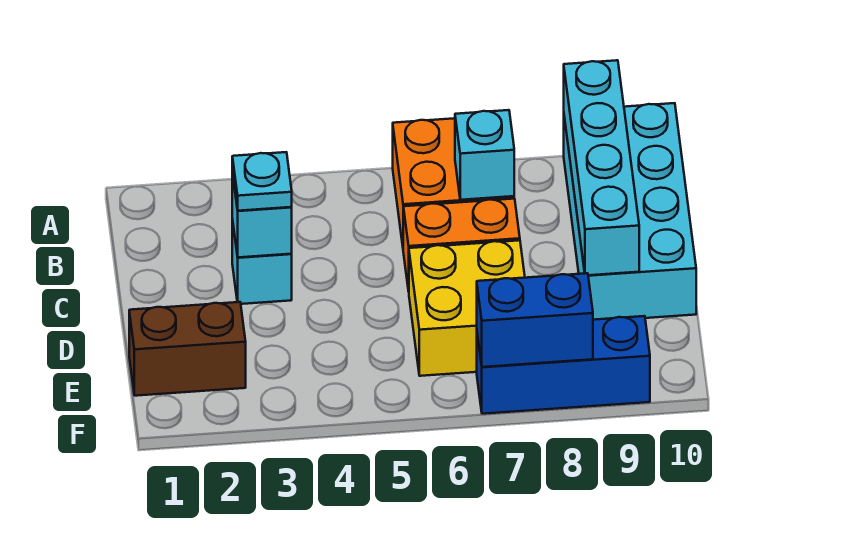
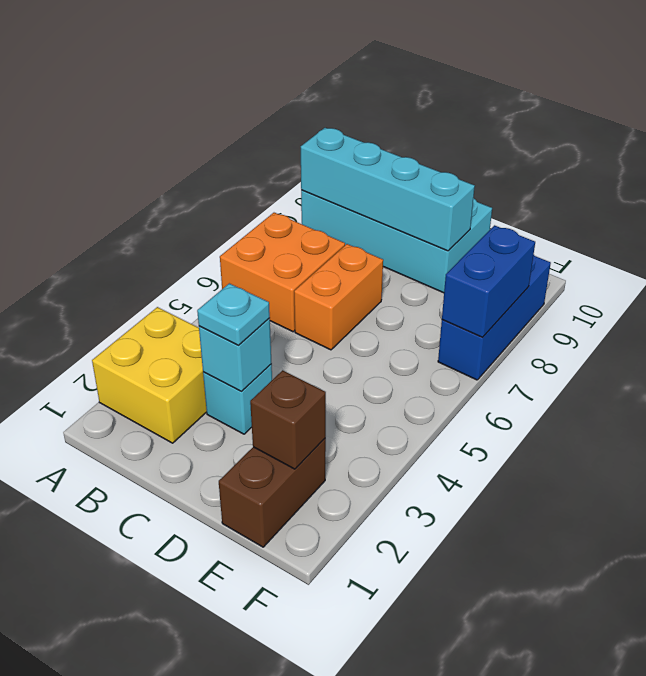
cyan brick B7 level 2 -> none
yellow brick D6:E7 level 1 -> yellow brick A2:B3 level 1
none -> brown brick E2 level 2

